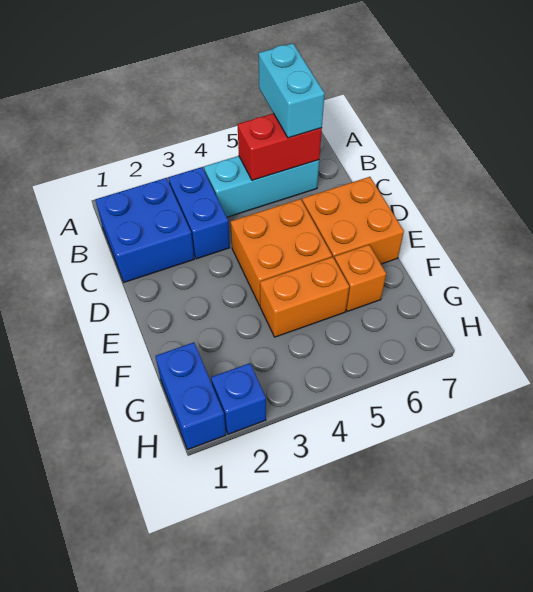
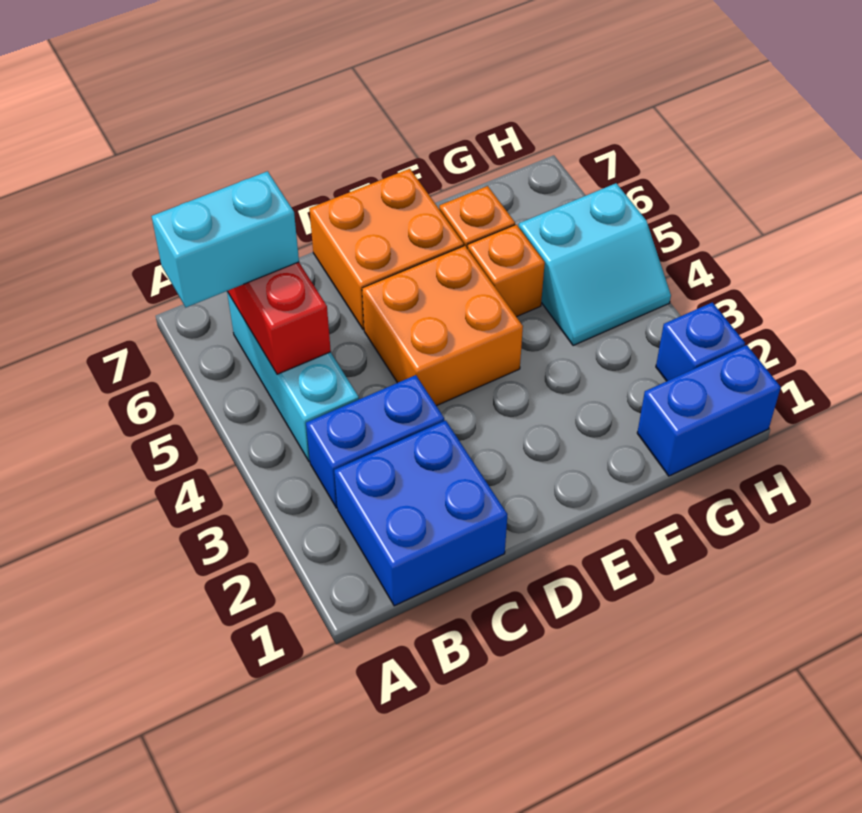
orange brick F4:F5 level 1 -> orange brick F5 level 1
none -> cyan slope G4:H5 level 1 top 5

